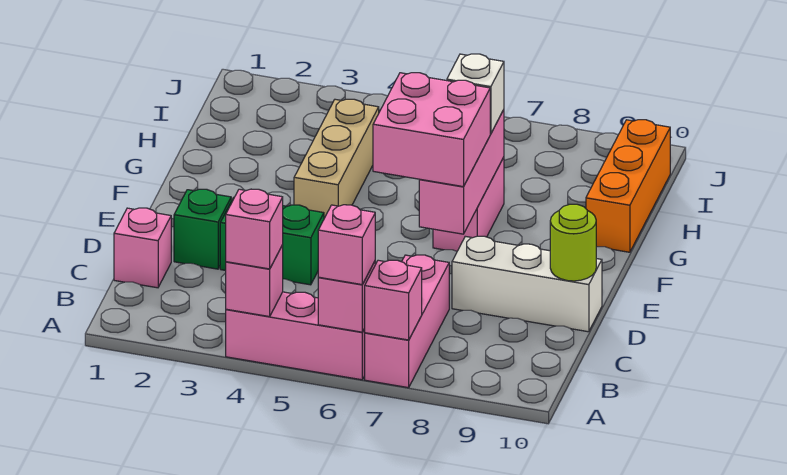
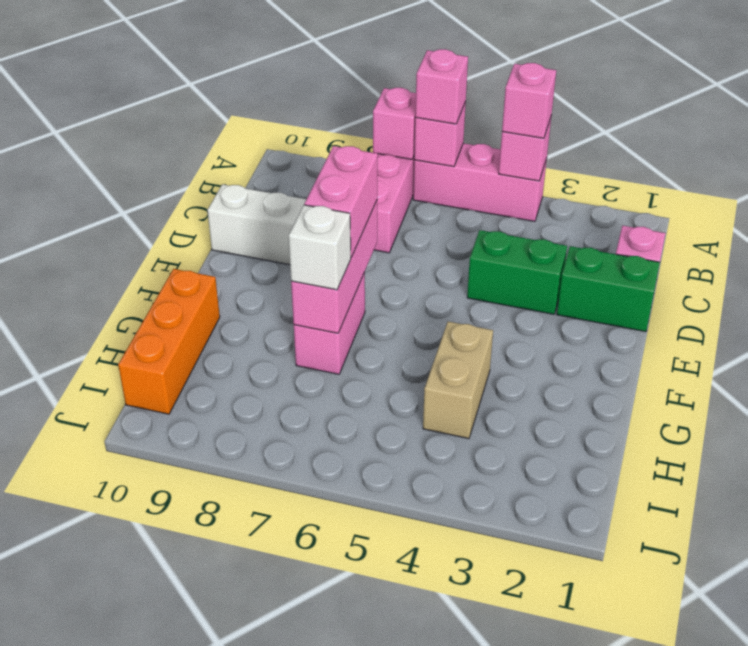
green brick D2 level 1 -> green brick D1:D2 level 1
lime round brick D10 level 2 -> none
pink brick E6:F7 level 3 -> pink brick E7:F7 level 3
tan brick F4:H4 level 1 -> tan brick G4:H4 level 1

